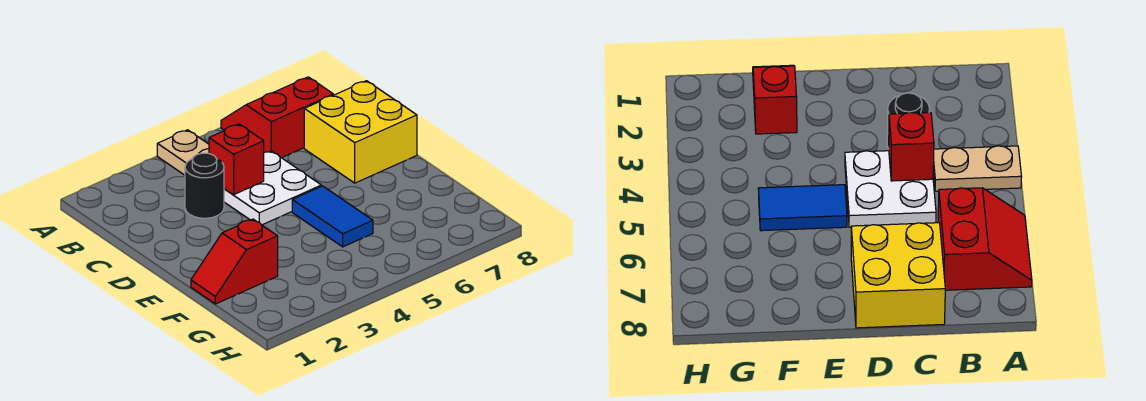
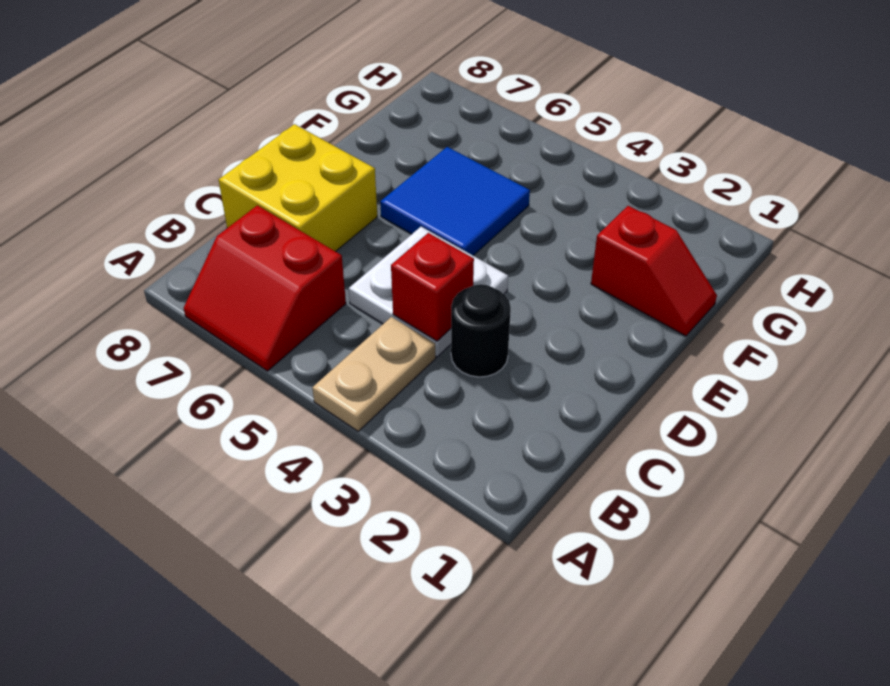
blue tile E5:F5 level 1 -> blue tile E5:F6 level 1

